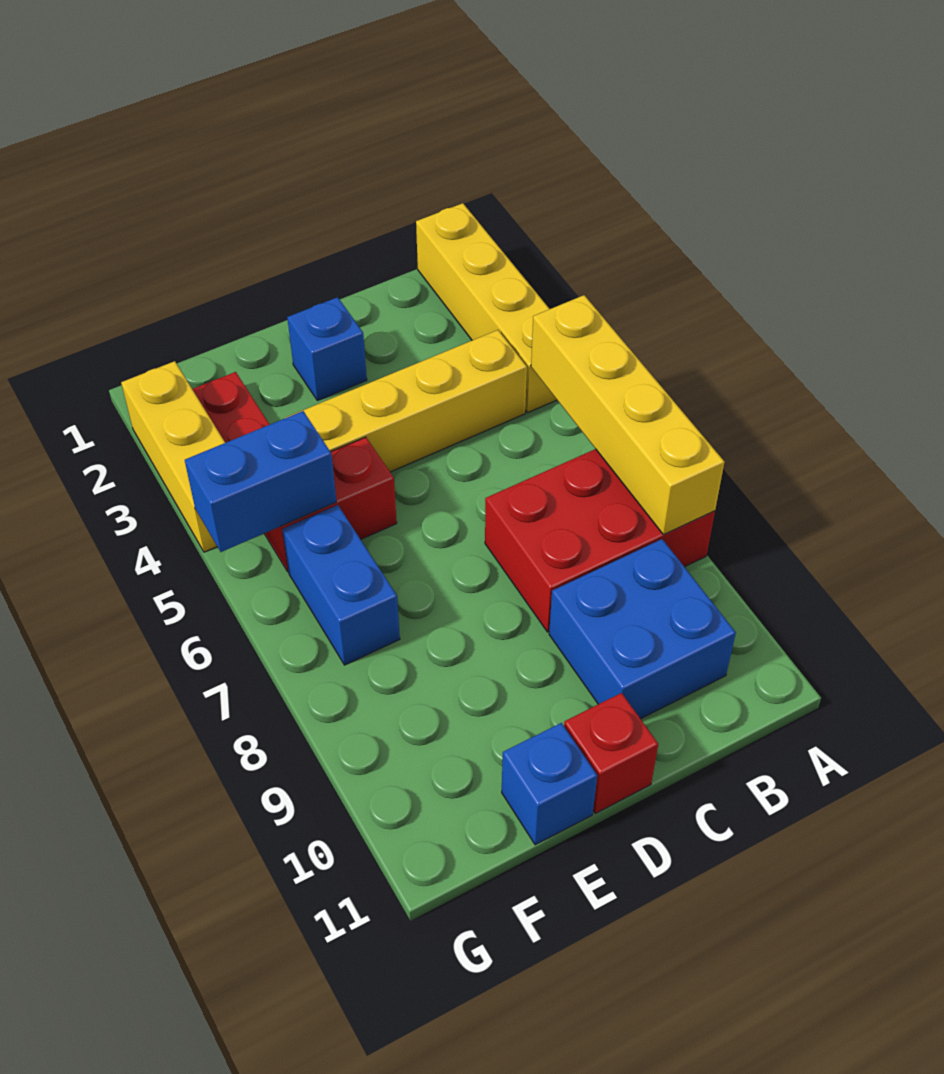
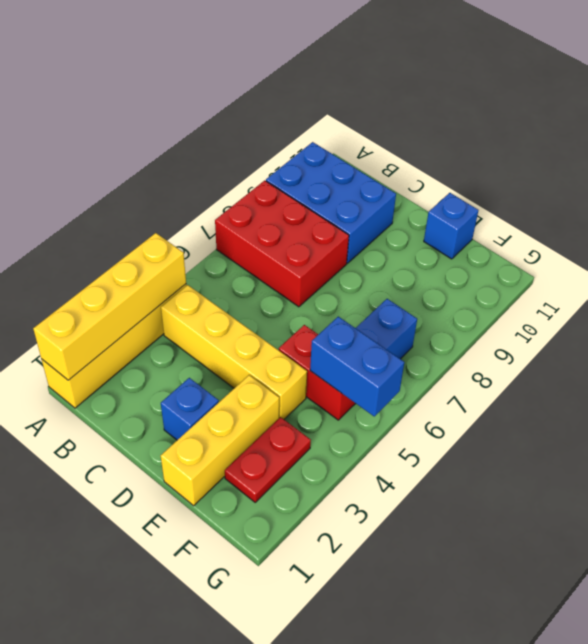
yellow brick A5:A8 level 2 -> yellow brick A1:A4 level 2
blue brick B9:C10 level 1 -> blue brick A9:C10 level 1
red brick D11 level 1 -> none
yellow brick G2:G4 level 1 -> yellow brick E1:E3 level 1

